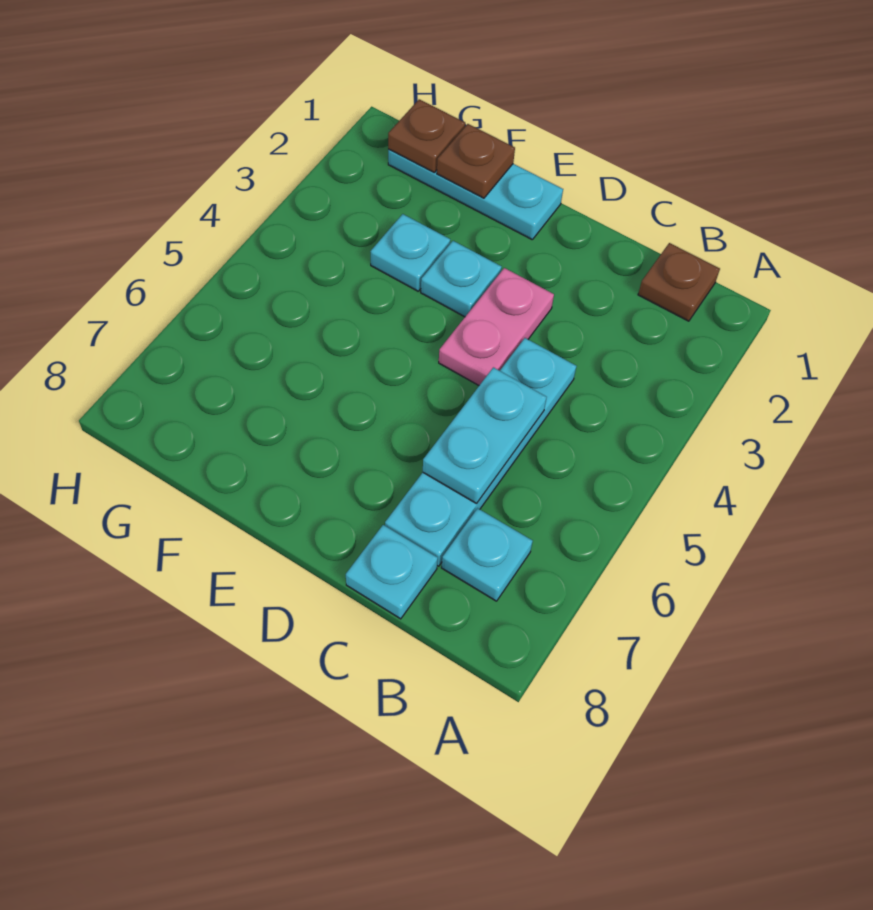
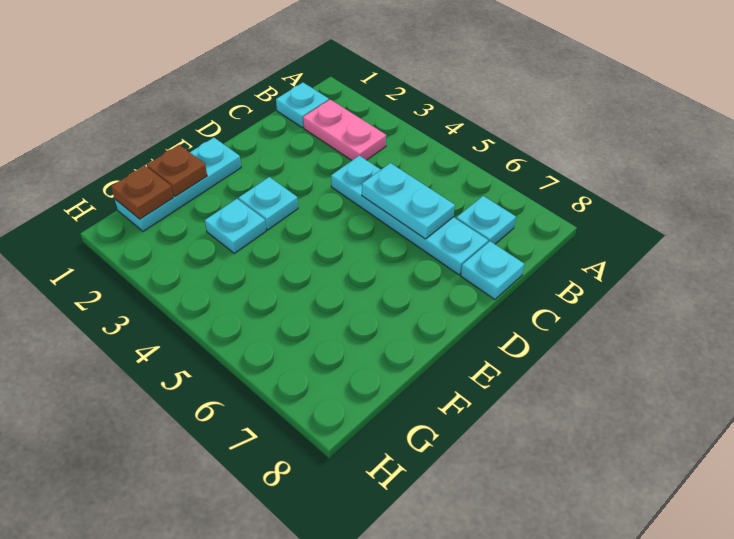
brown plate B1 level 1 -> cyan plate B1 level 1
pink plate D3:D4 level 1 -> pink plate B2:B3 level 1

